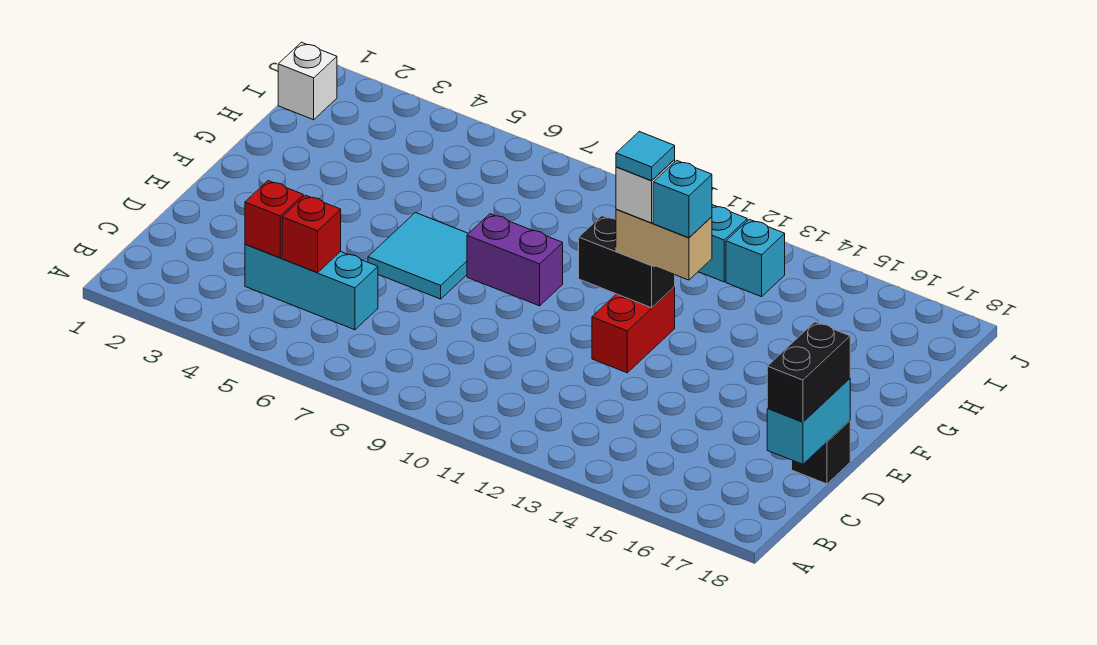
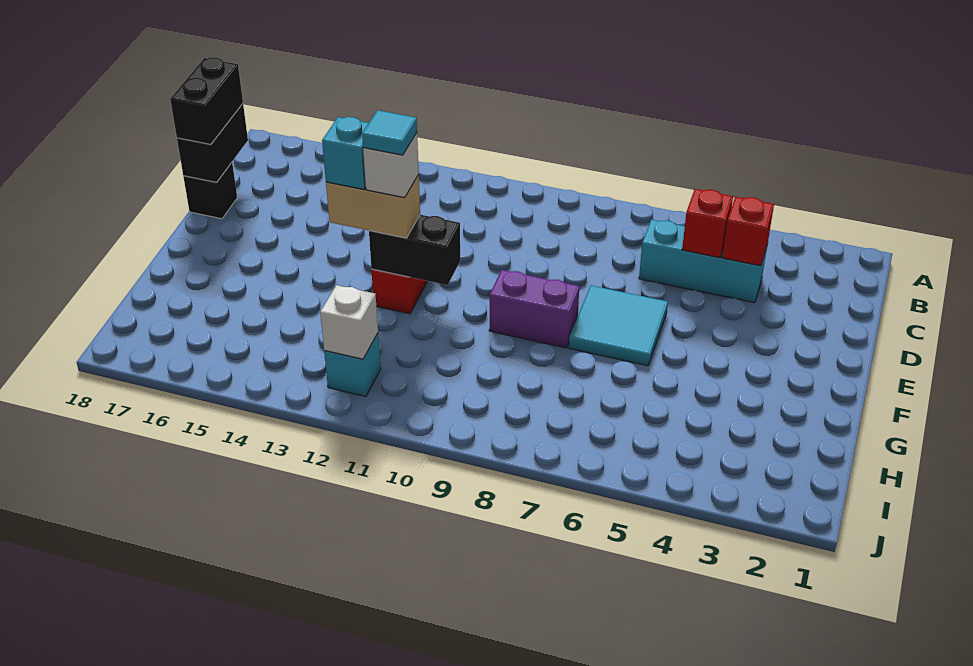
cyan brick C18:D18 level 2 -> black brick C18:D18 level 2
white brick I1 level 1 -> white brick I12 level 2
cyan brick I13 level 1 -> none

